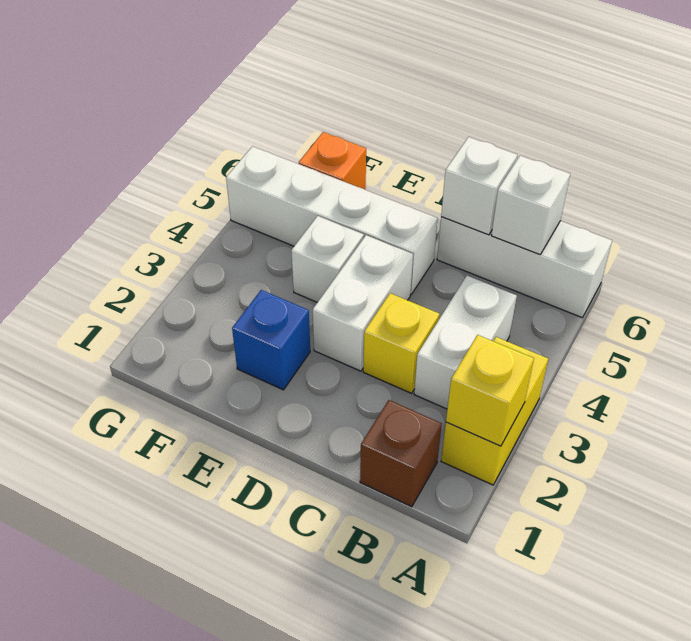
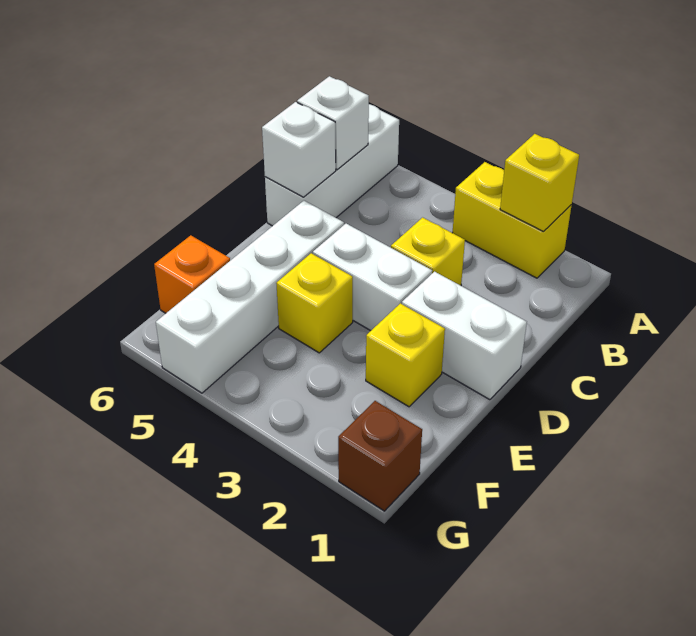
brown brick B1 level 1 -> brown brick G1 level 1
white brick B3:B4 level 1 -> white brick D1:D2 level 1
blue brick E2 level 1 -> yellow brick E2 level 1
white brick E4 level 1 -> yellow brick E4 level 1

